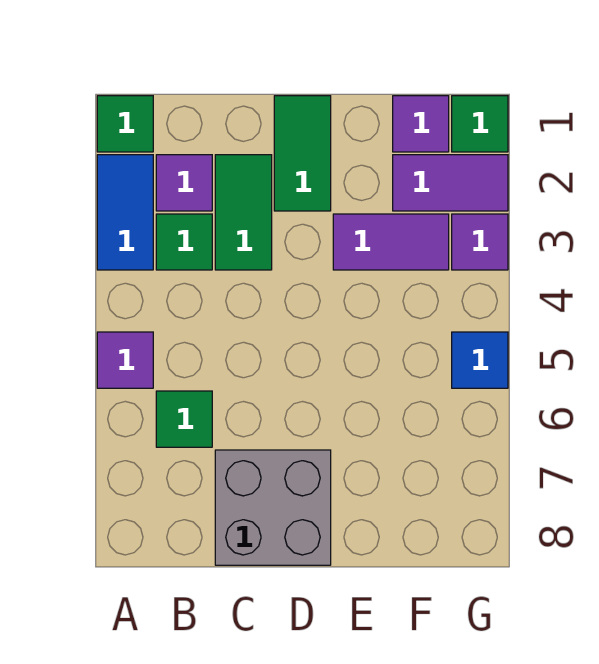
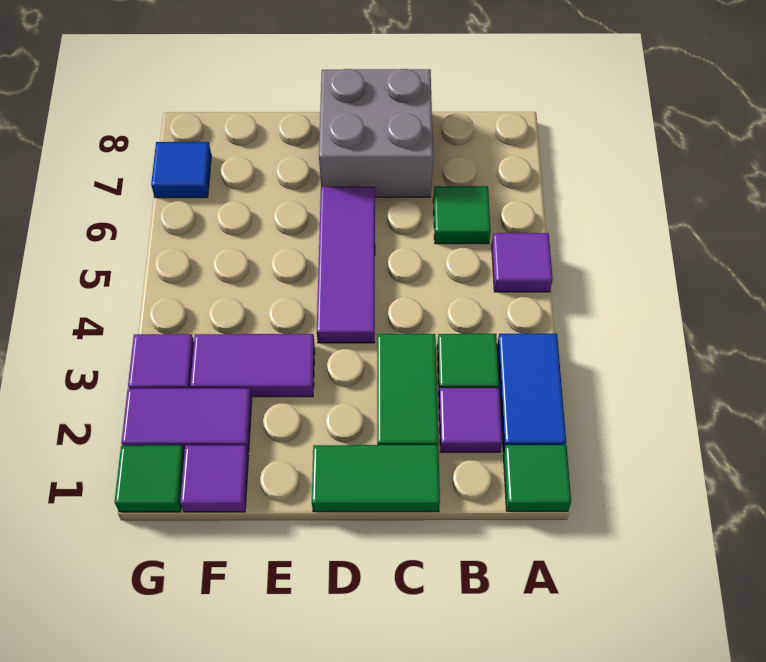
green tile D1:D2 level 1 -> green tile C1:D1 level 1
none -> purple tile D4:D6 level 1
blue tile G5 level 1 -> blue tile G7 level 1

